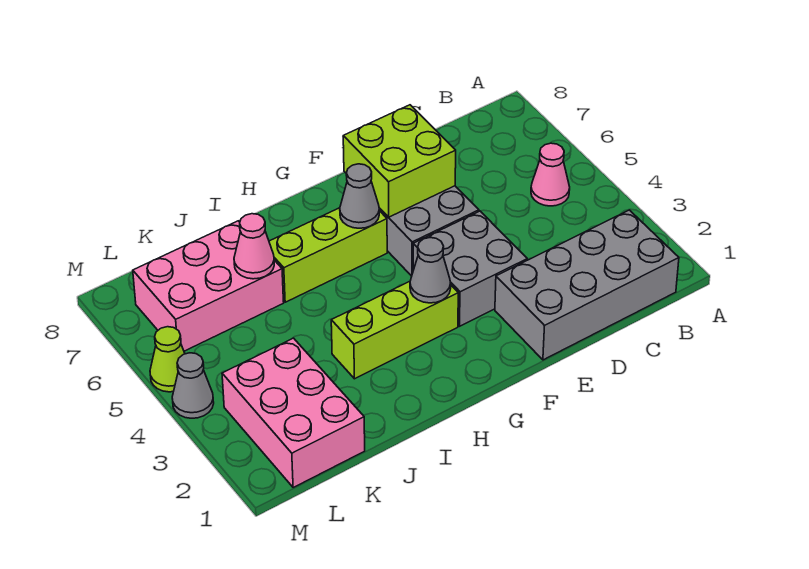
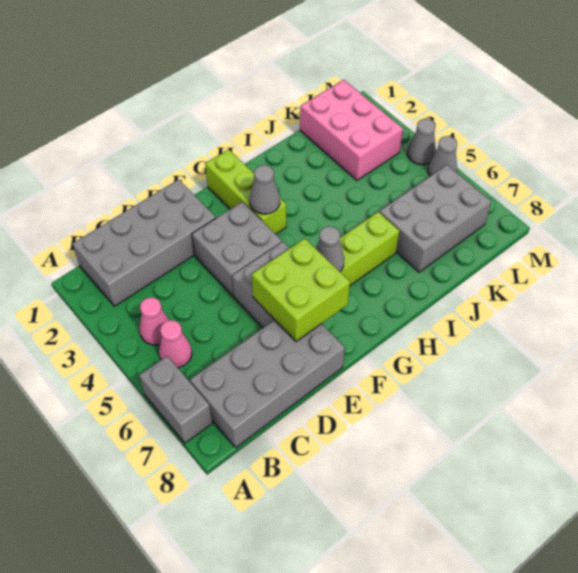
none -> grey brick A6:A7 level 1
none -> grey brick B7:E8 level 1
lime brick G3:I3 level 1 -> lime brick G1:G3 level 1
pink brick J6:L7 level 1 -> grey brick J6:L7 level 1
pink cone J6 level 2 -> pink cone B4 level 1
lime cone M5 level 1 -> grey cone M5 level 1

